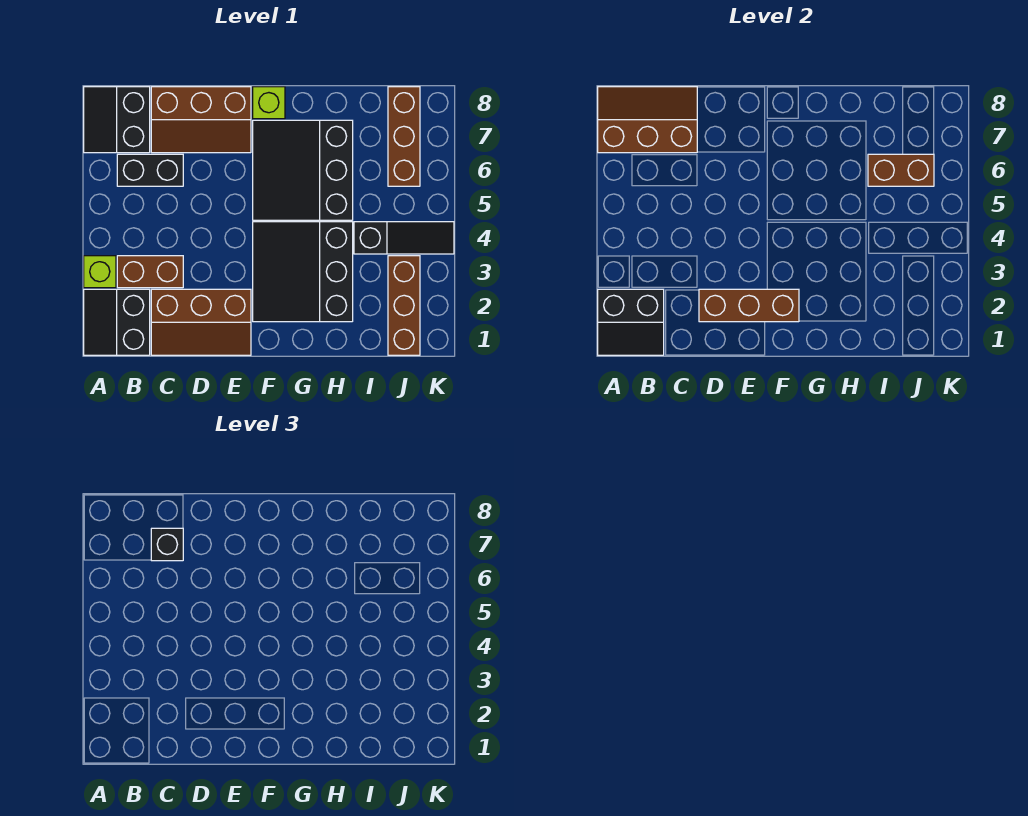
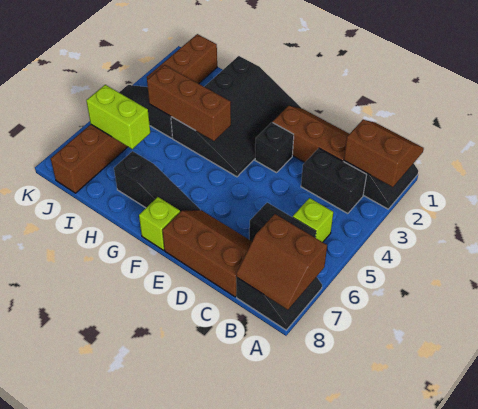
black slope A1:B2 level 2 top 2 -> brown slope A1:B2 level 2 top 2
lime brick A3 level 1 -> lime brick B5 level 1
brown slope A7:C8 level 2 top 7 -> brown slope A7:B8 level 2 top 7
brown brick B3:C3 level 1 -> black brick B3:C3 level 1
black brick C7 level 3 -> black brick E3 level 1
brown brick D2:F2 level 2 -> brown brick G4:I4 level 2
black slope F2:H4 level 1 top H -> black slope F1:H4 level 1 top H
black slope F5:H7 level 1 top H -> black slope F7:H7 level 1 top H
brown brick I6:J6 level 2 -> lime brick I6:J6 level 2

